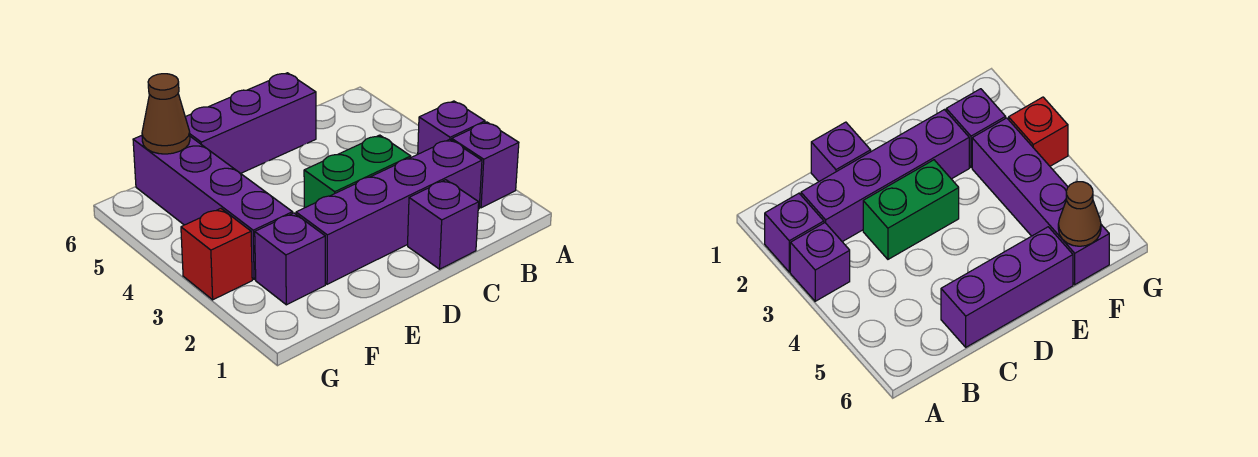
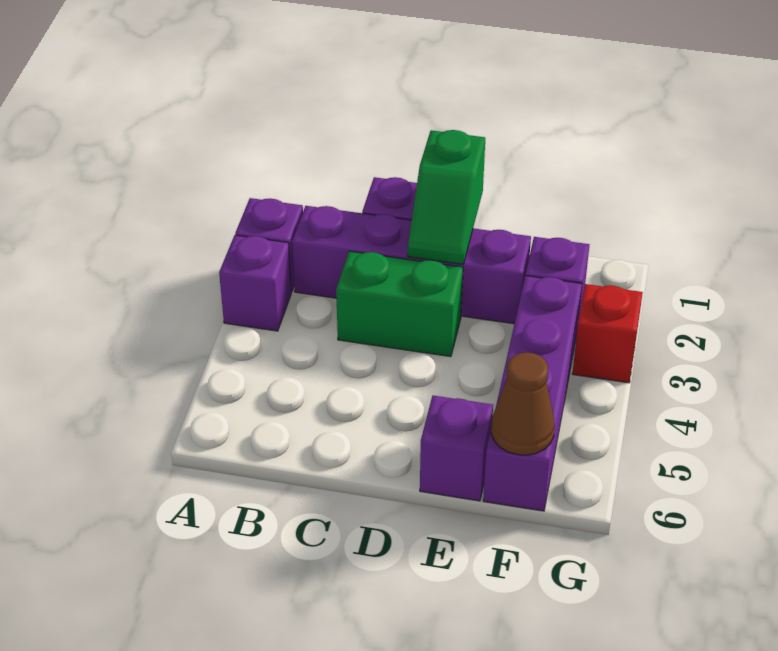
purple brick C6:E6 level 1 -> purple brick E6 level 1
none -> green slope D1:D2 level 2 top 1

